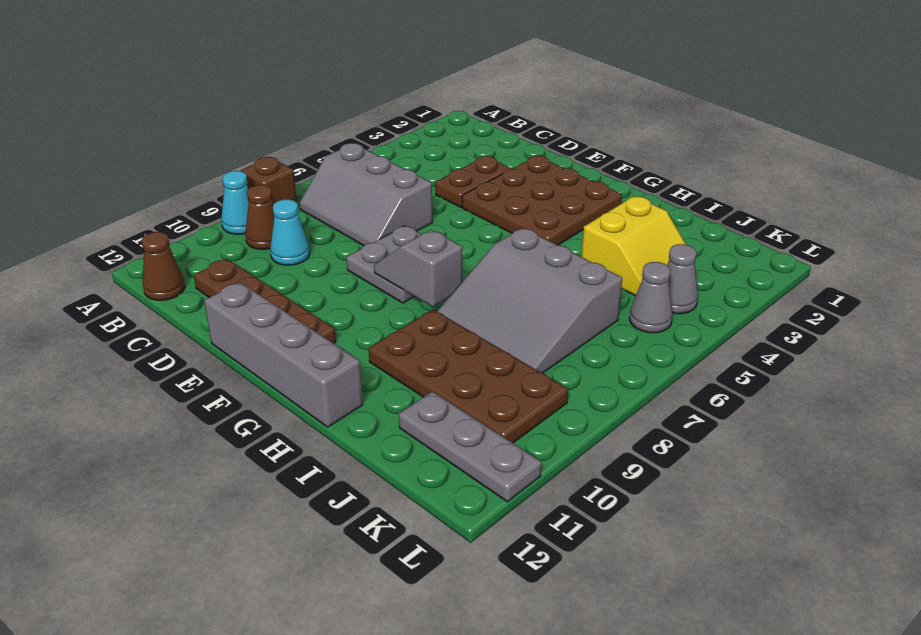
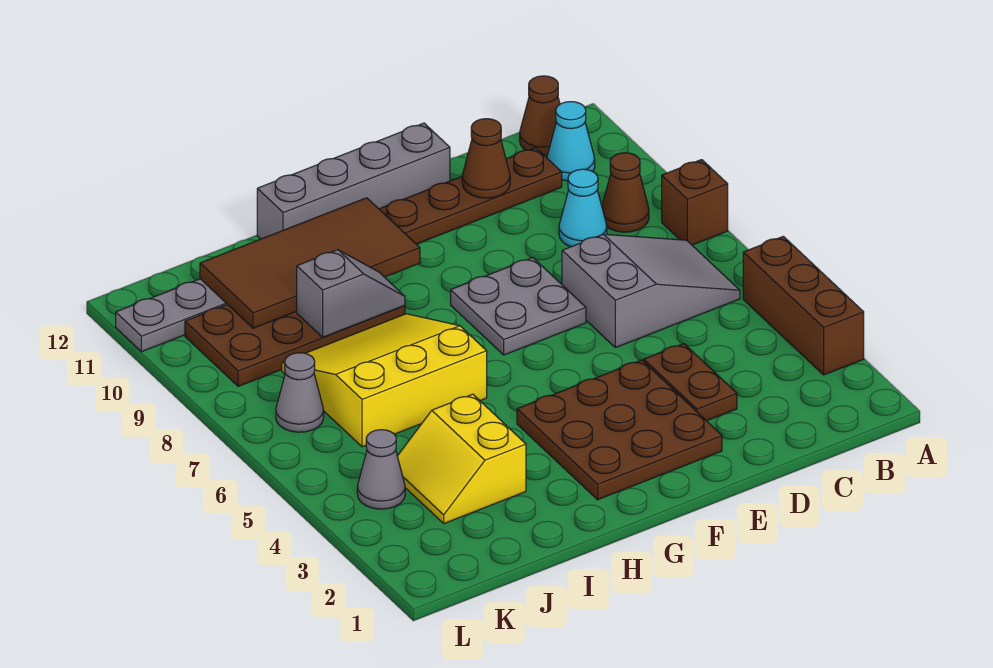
none -> brown brick A3:A5 level 1
cyan cone A9 level 1 -> cyan cone B11 level 1
grey slope B6:D7 level 1 top 6 -> grey slope B6:D7 level 1 top D
none -> brown cone D11 level 2
grey slope F8:G8 level 2 top G -> grey slope H9:I9 level 2 top I
none -> brown tile G10:J11 level 2
grey slope H6:J8 level 1 top 6 -> yellow slope H6:J8 level 1 top 6
grey cone K5 level 1 -> grey cone K7 level 1

